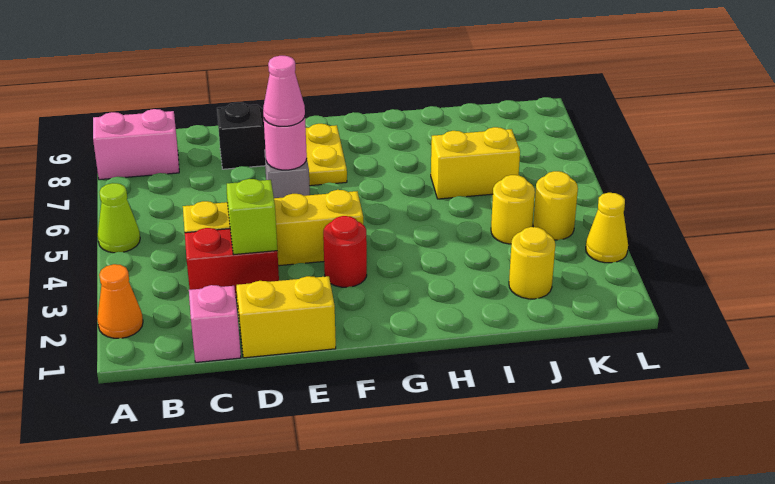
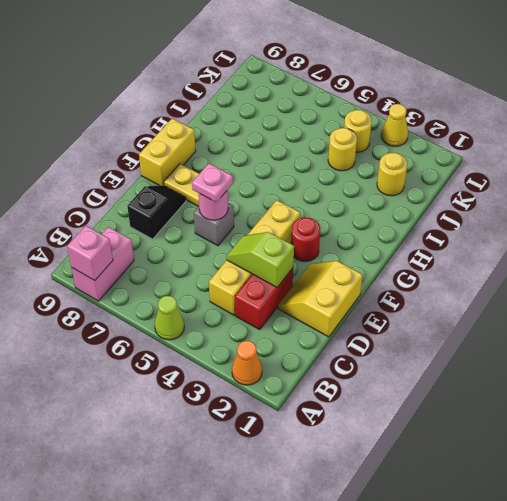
pink brick C1 level 1 -> pink brick A8 level 2
pink cone E6 level 3 -> pink plate E6 level 3
yellow brick I6:J6 level 1 -> yellow brick F9:G9 level 1

